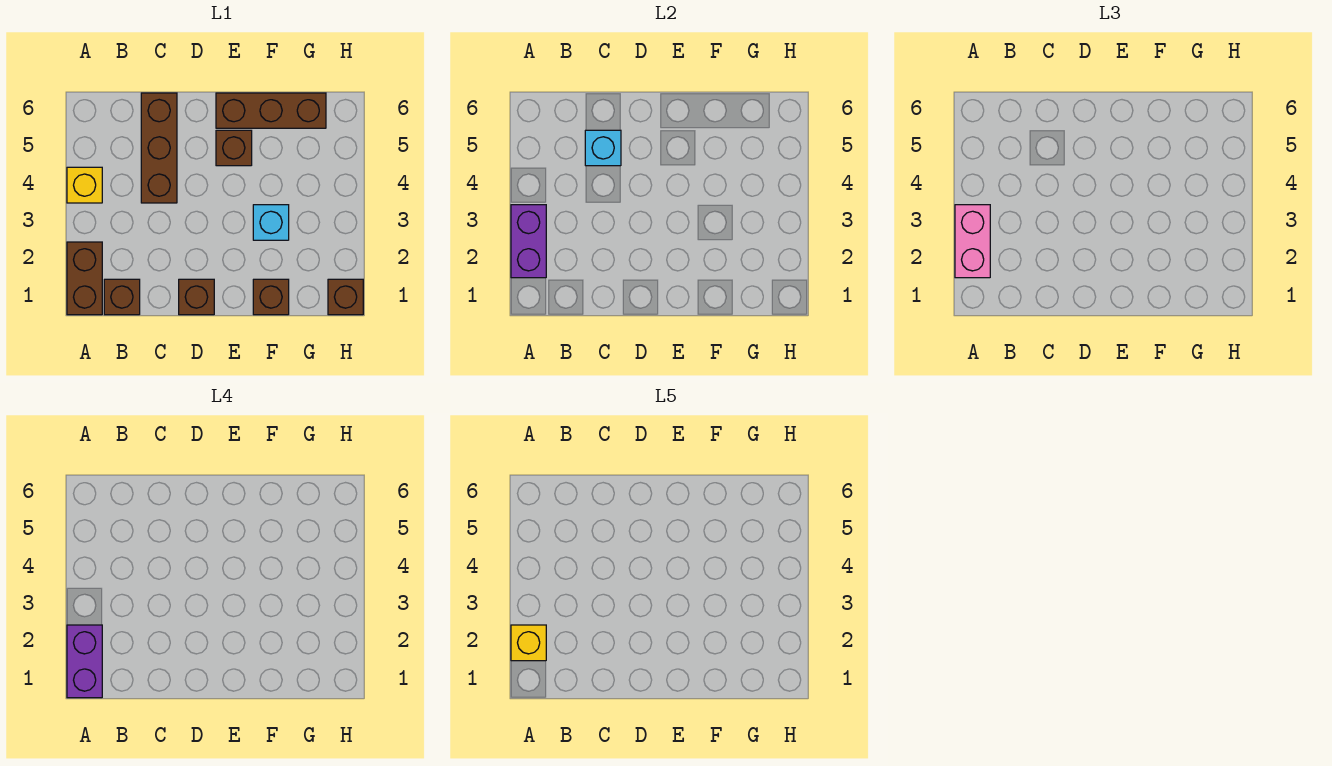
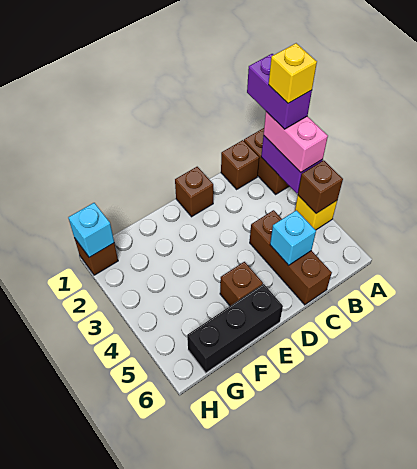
brown brick E6:G6 level 1 -> black brick E6:G6 level 1
brown brick F1 level 1 -> brown brick A4 level 2
cyan brick F3 level 1 -> cyan brick H1 level 2

